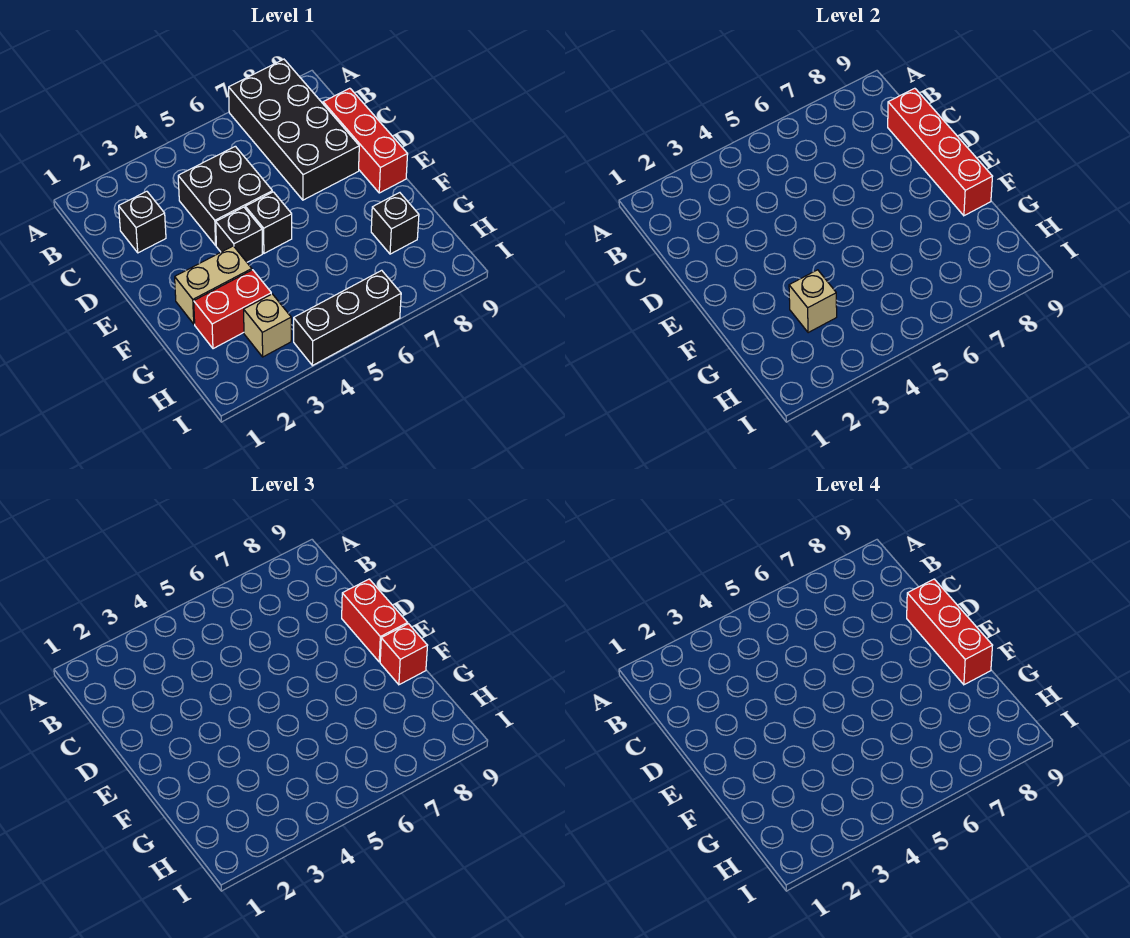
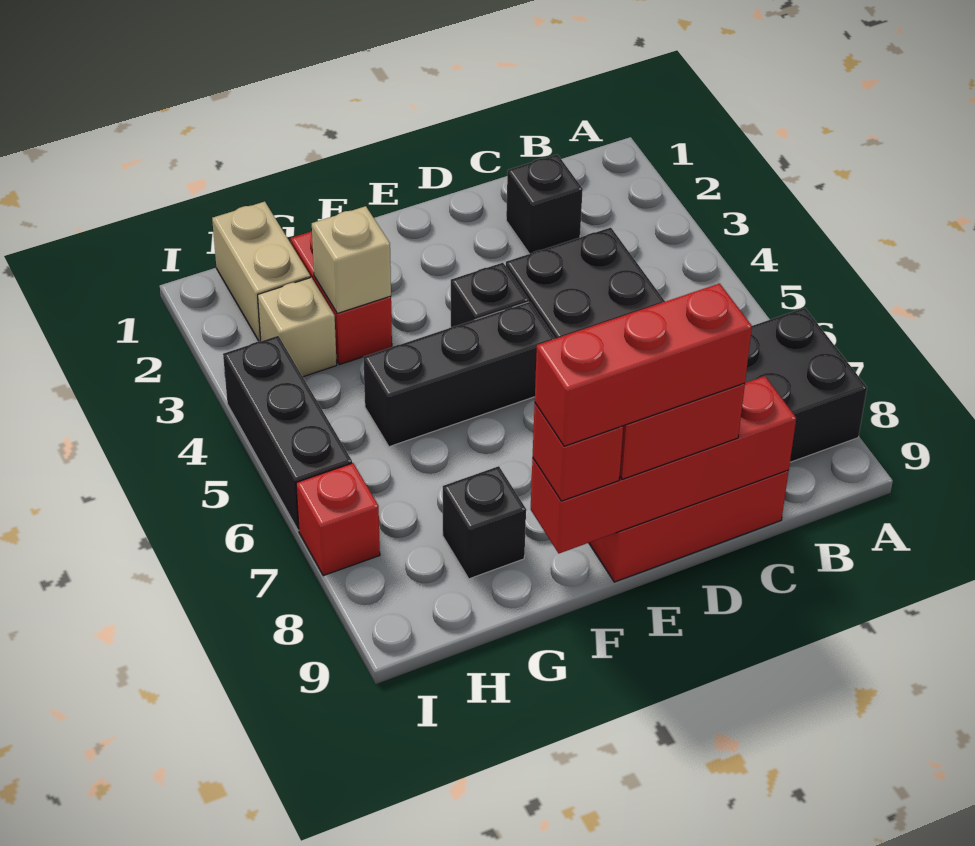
black brick E5 level 1 -> black brick E5:G5 level 1
tan brick F2:F3 level 1 -> tan brick H1:H2 level 1
none -> red brick I7 level 1

